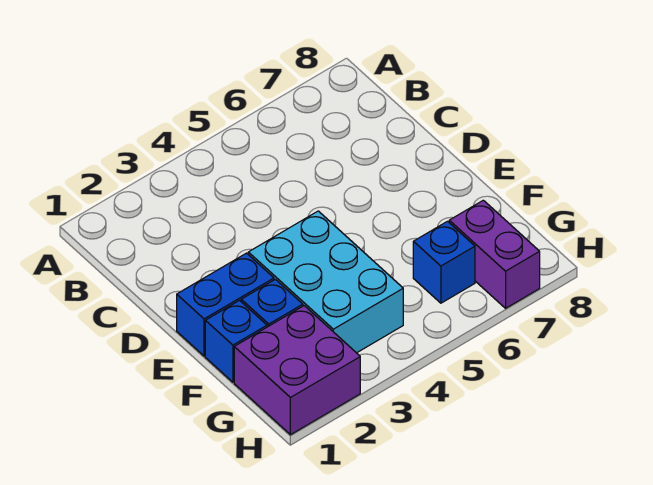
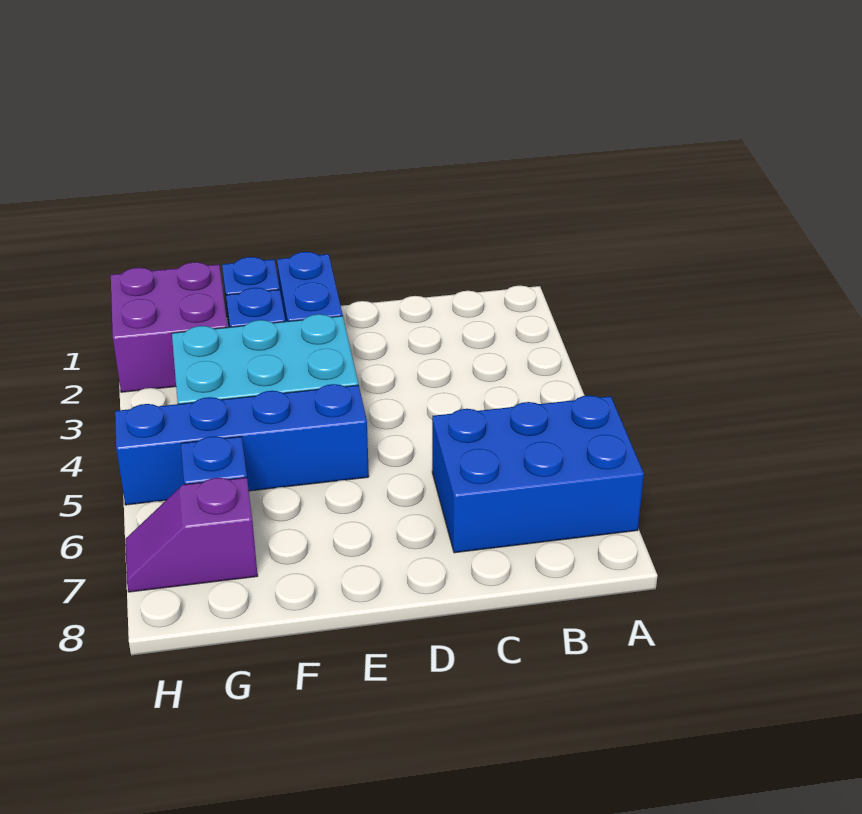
none -> blue brick A6:C7 level 1
none -> blue brick E5:H5 level 1
purple brick G7:H7 level 1 -> purple slope G7:H7 level 1 top G

